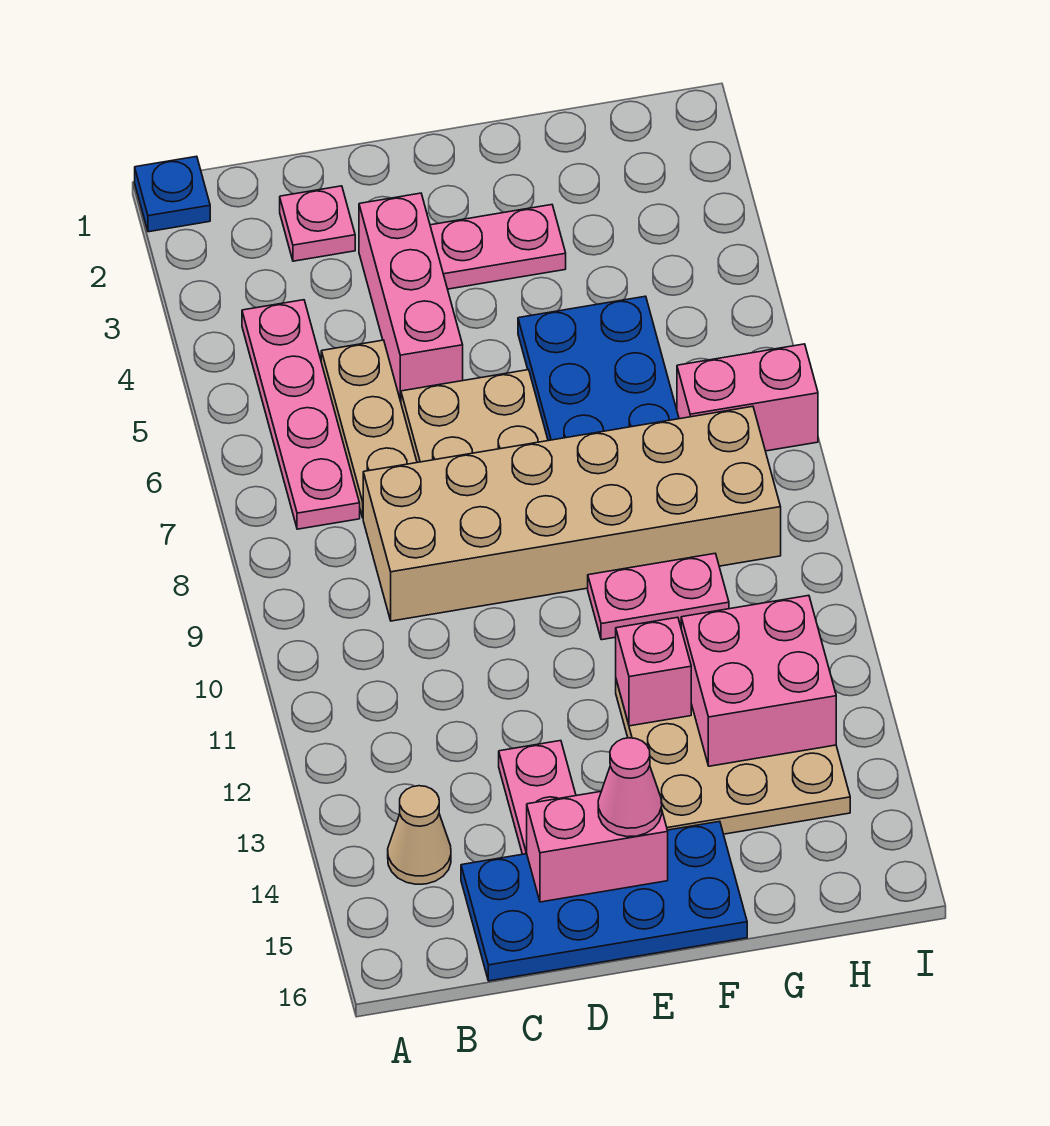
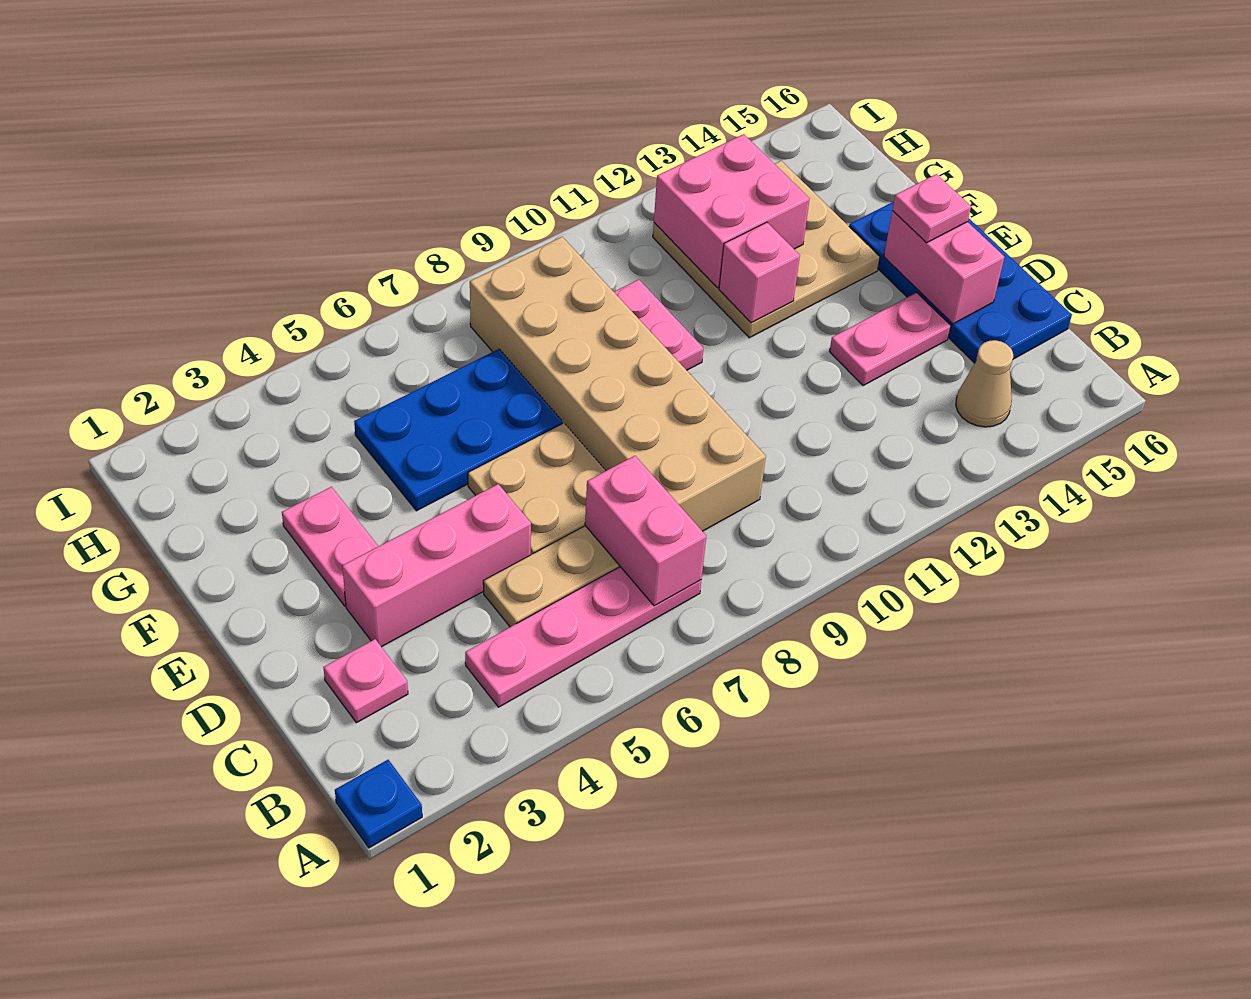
pink cone E15 level 3 -> pink plate E15 level 3
pink brick H7:I7 level 1 -> pink brick B7:C7 level 2

